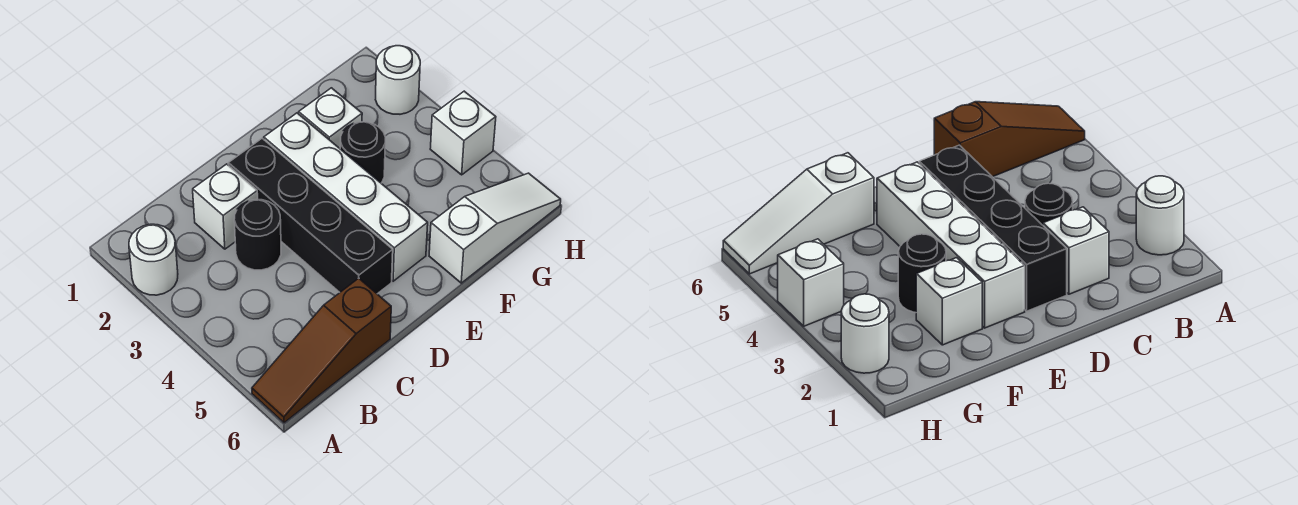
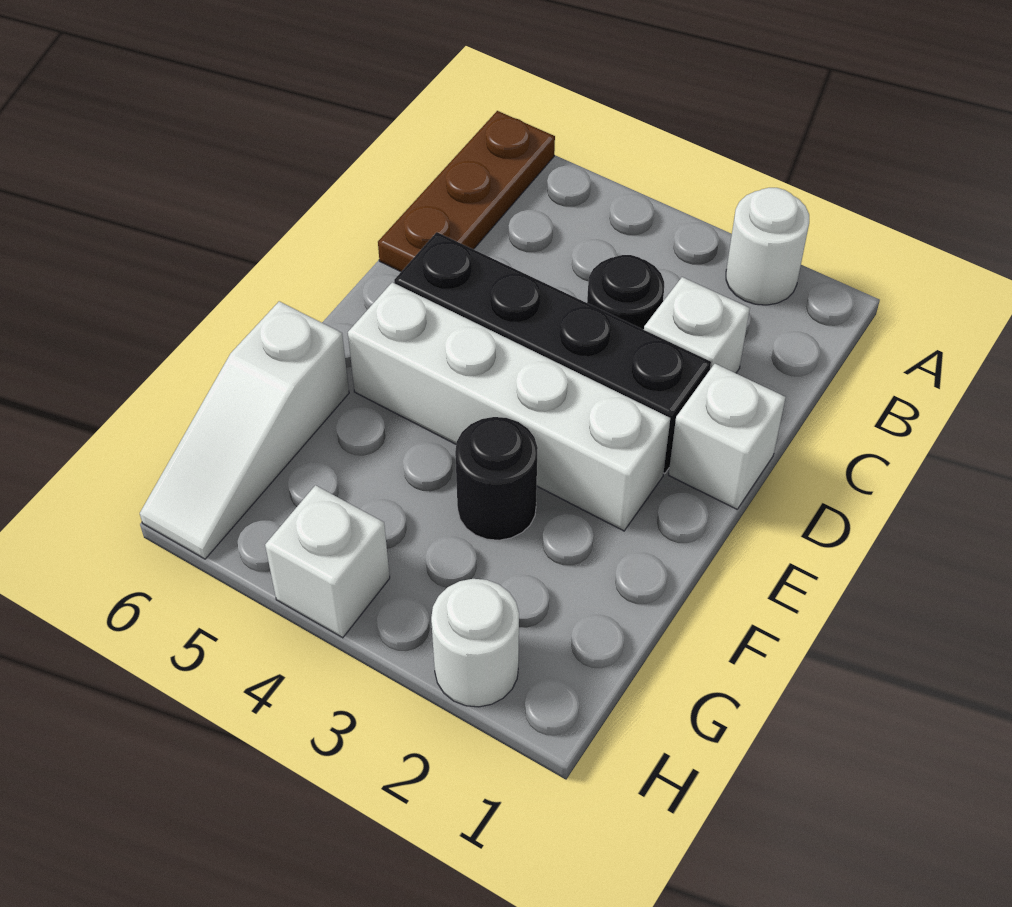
brown slope A6:C6 level 1 top C -> brown plate A6:C6 level 1
white brick F2 level 1 -> white brick D1 level 1

